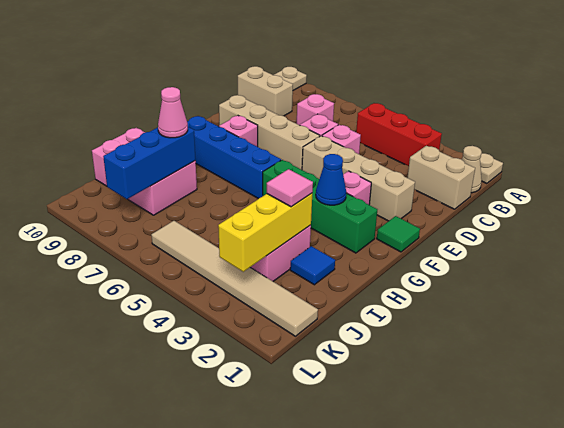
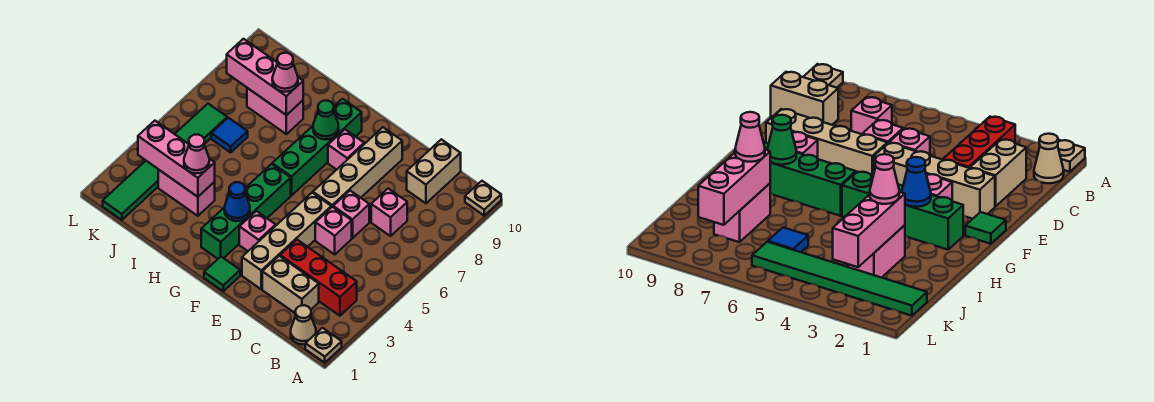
red brick B3:B5 level 1 -> red brick B3:D3 level 1
tan brick C1:C2 level 1 -> tan brick C2:D2 level 1
blue brick G6:G9 level 1 -> green brick G6:G9 level 1
none -> green cone G8 level 2
blue tile I2 level 1 -> blue tile J6 level 1
yellow brick I3:K3 level 2 -> pink brick I3:K3 level 2
pink tile I3 level 3 -> pink cone I3 level 3
pink brick I8:J10 level 1 -> pink brick I8:J8 level 1
blue brick I8:K8 level 2 -> pink brick I8:K8 level 2
tan tile K1:K6 level 1 -> green tile K1:K6 level 1

